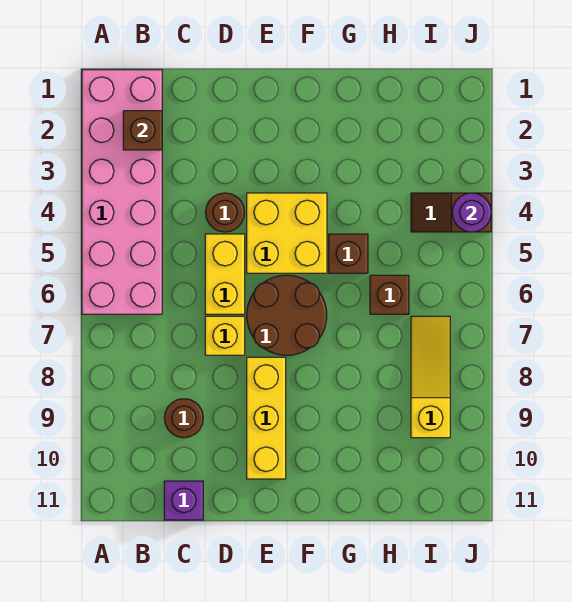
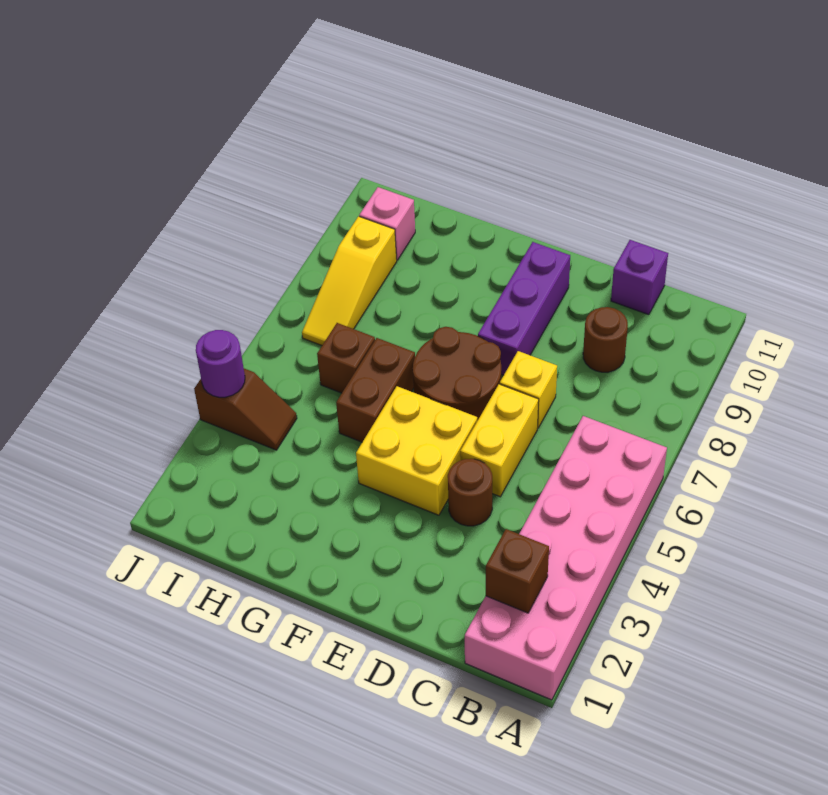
yellow brick E8:E10 level 1 -> purple brick E8:E10 level 1
brown brick G5 level 1 -> brown brick G5:G6 level 1
none -> pink brick I10 level 1

